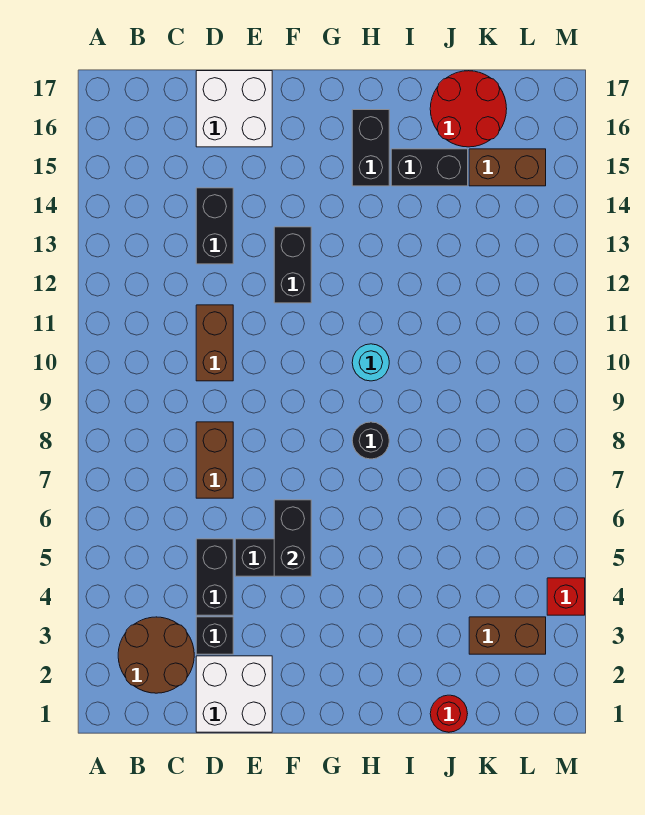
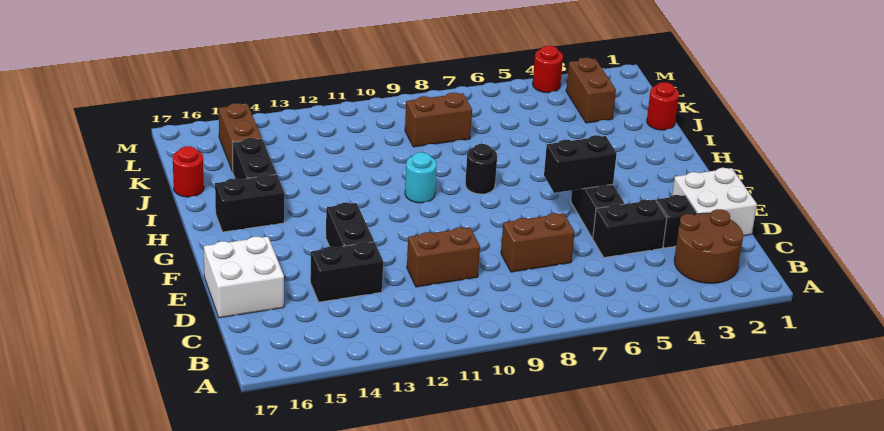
black brick F12:F13 level 1 -> black brick E13:F13 level 1
red round brick J16:K17 level 1 -> red round brick J17 level 1
none -> brown brick K8:K9 level 1
red brick M4 level 1 -> red round brick M4 level 1

